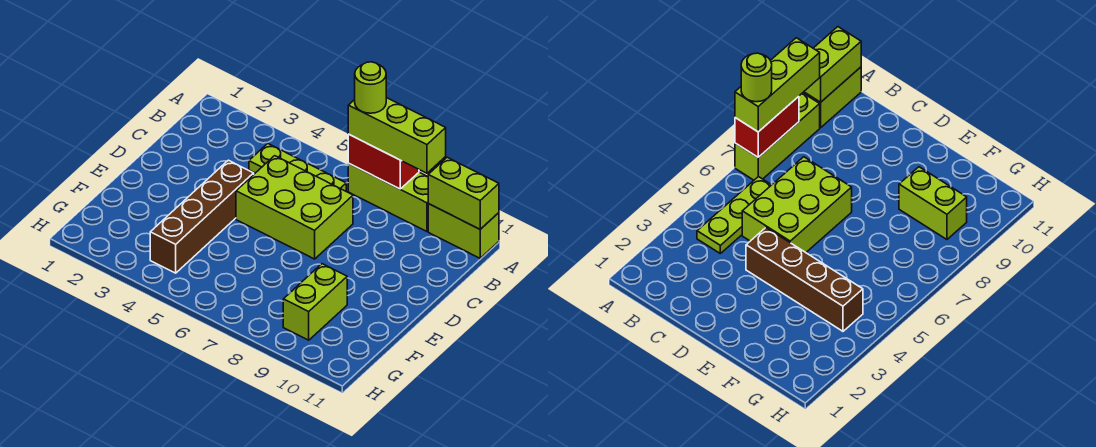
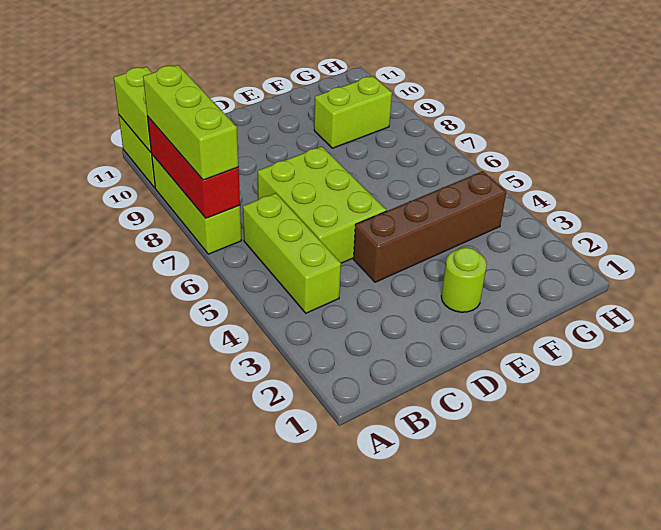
red brick A7:A8 level 2 -> red brick A7:A9 level 2
lime round brick A7 level 4 -> lime round brick E2 level 1
lime plate B4:B6 level 1 -> lime brick B4:B6 level 1

